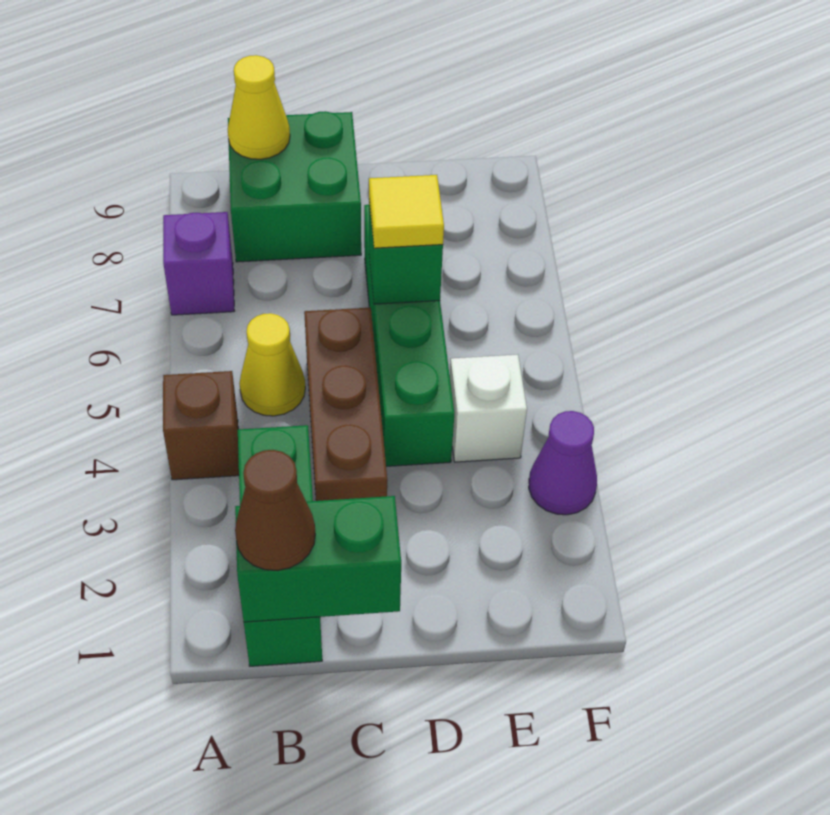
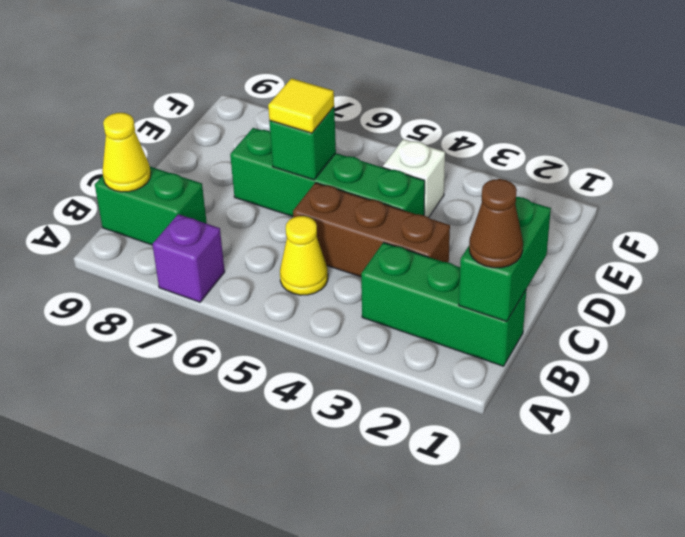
brown brick A4 level 1 -> none
green brick B8:C9 level 1 -> green brick B8:B9 level 1
purple cone F3 level 1 -> none

